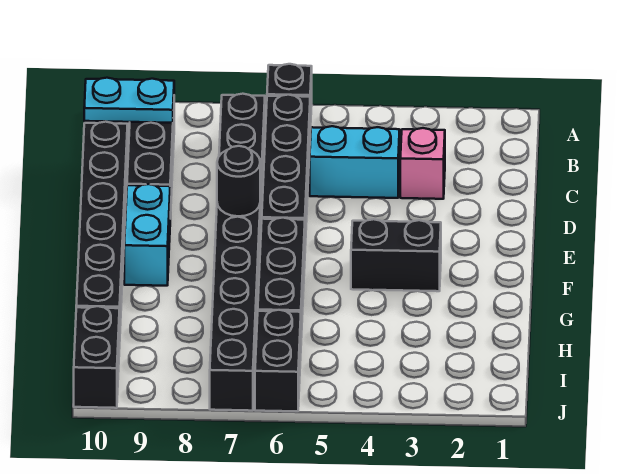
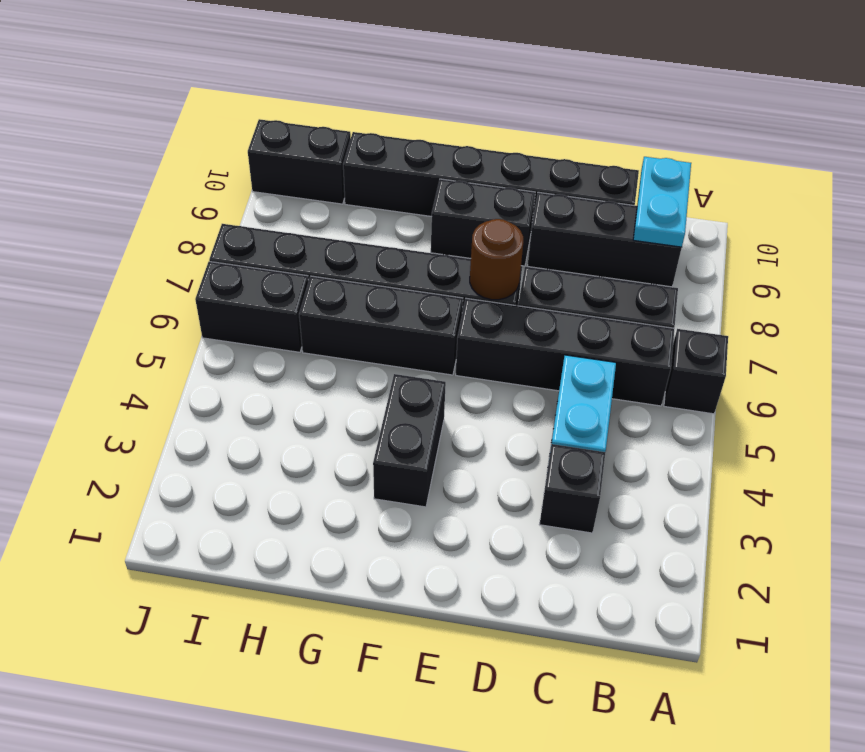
pink brick C3 level 1 -> black brick C3 level 1
black round brick E7 level 2 -> brown round brick E7 level 2
cyan brick E9:F9 level 1 -> black brick E9:F9 level 1

